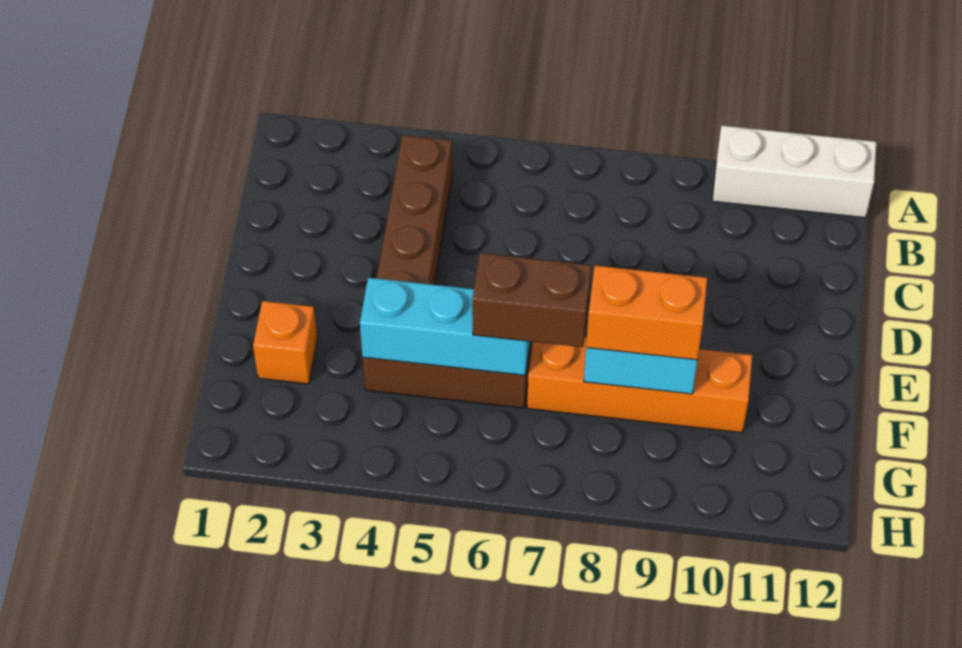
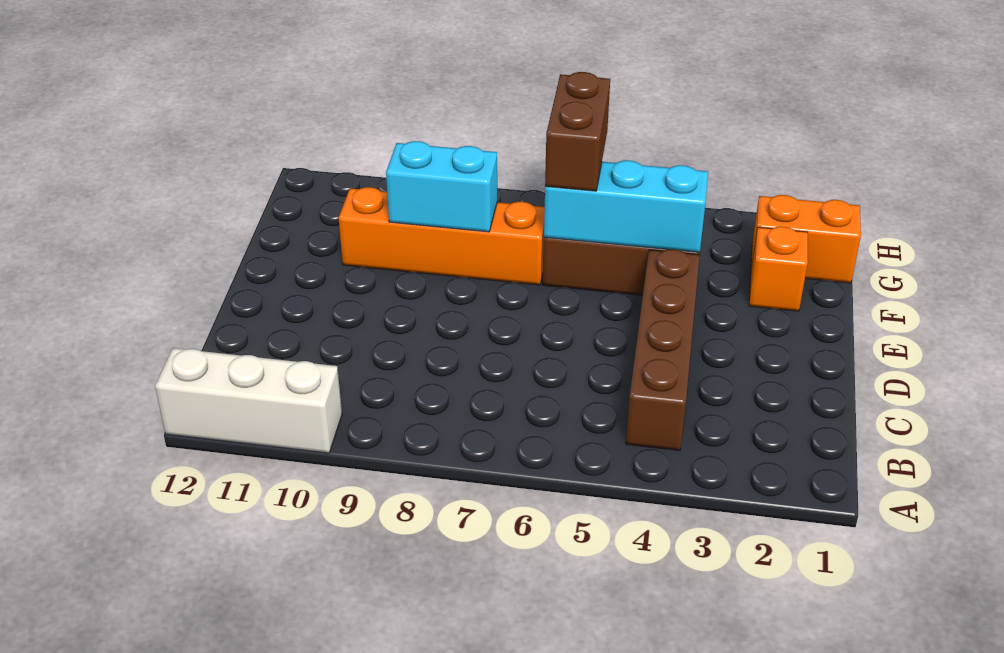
brown brick F6:F7 level 3 -> brown brick F6:G6 level 3
orange brick F8:F9 level 3 -> orange brick G1:G2 level 1

